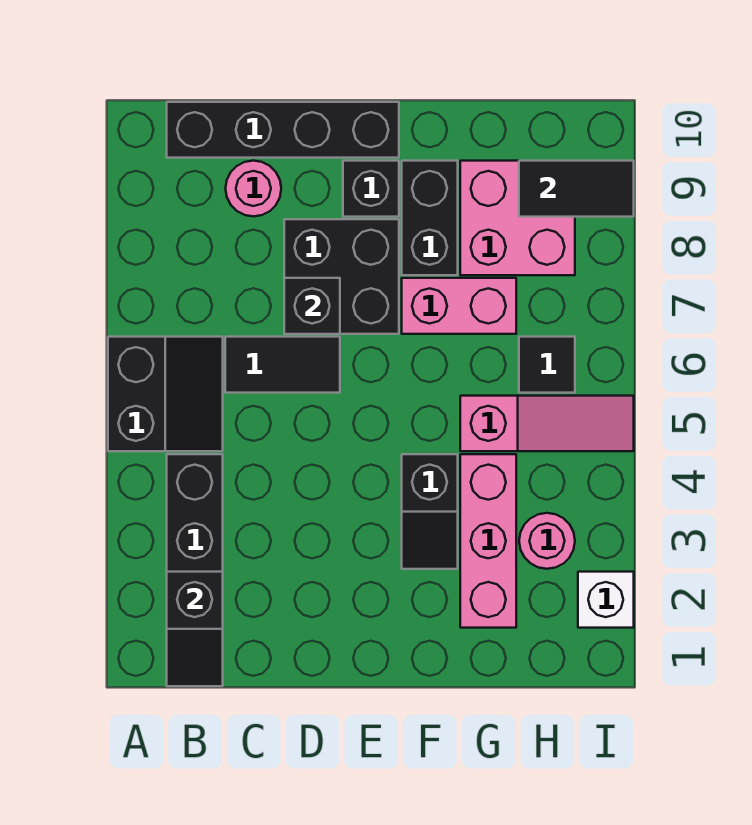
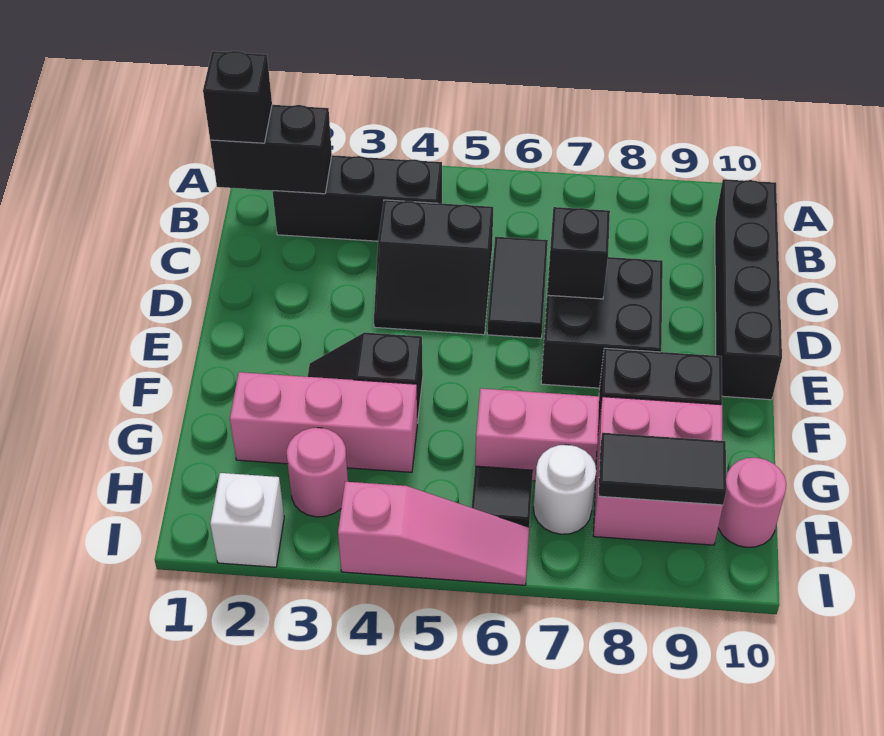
black slope A5:B6 level 1 top A -> black slope C4:D5 level 1 top C
black slope B1:B2 level 2 top 2 -> black brick B1:B2 level 2
pink round brick C9 level 1 -> pink round brick H10 level 1
black brick E9 level 1 -> black brick B1 level 3
pink brick F7:G7 level 1 -> pink brick G6:G7 level 1
pink slope G5:I5 level 1 top G -> pink slope I4:I6 level 1 top 4
none -> white round brick H7 level 1
black tile H9:I9 level 2 -> black tile H8:H9 level 2

